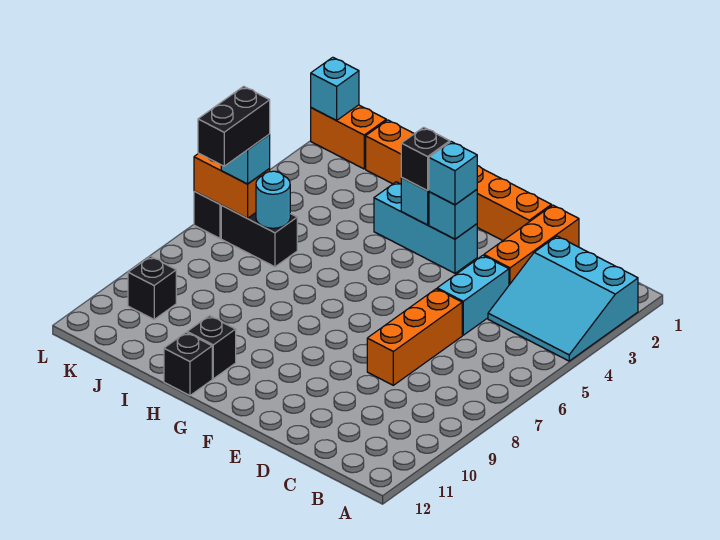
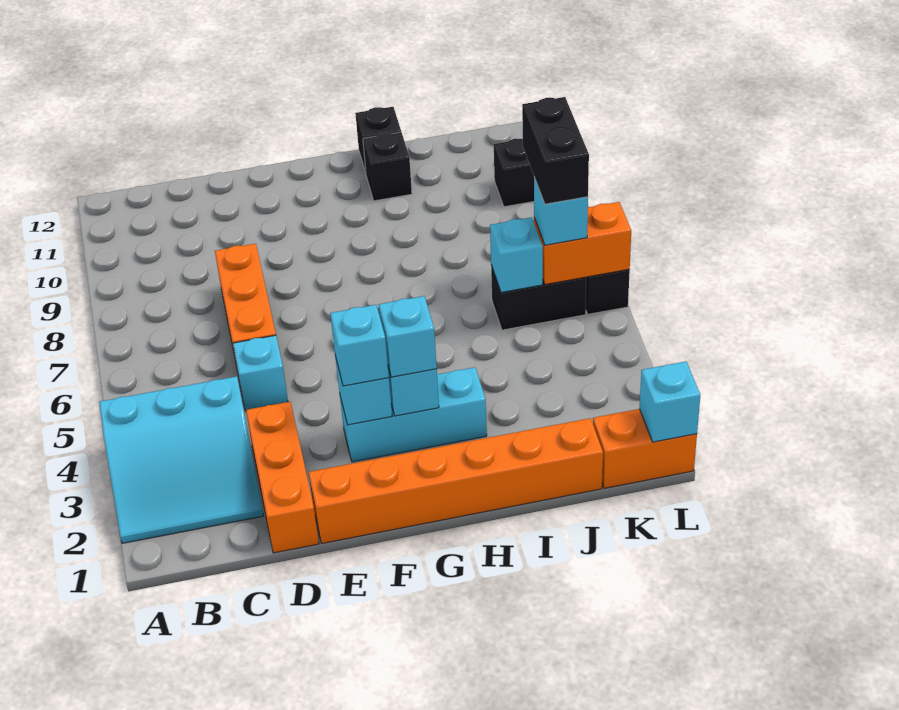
cyan slope A2:C4 level 1 top 2 -> cyan slope A2:C4 level 1 top 4
cyan brick D4:D5 level 1 -> cyan brick D5 level 1
black brick G3 level 3 -> cyan brick G3 level 3
cyan round brick J6 level 2 -> cyan brick J6 level 2

